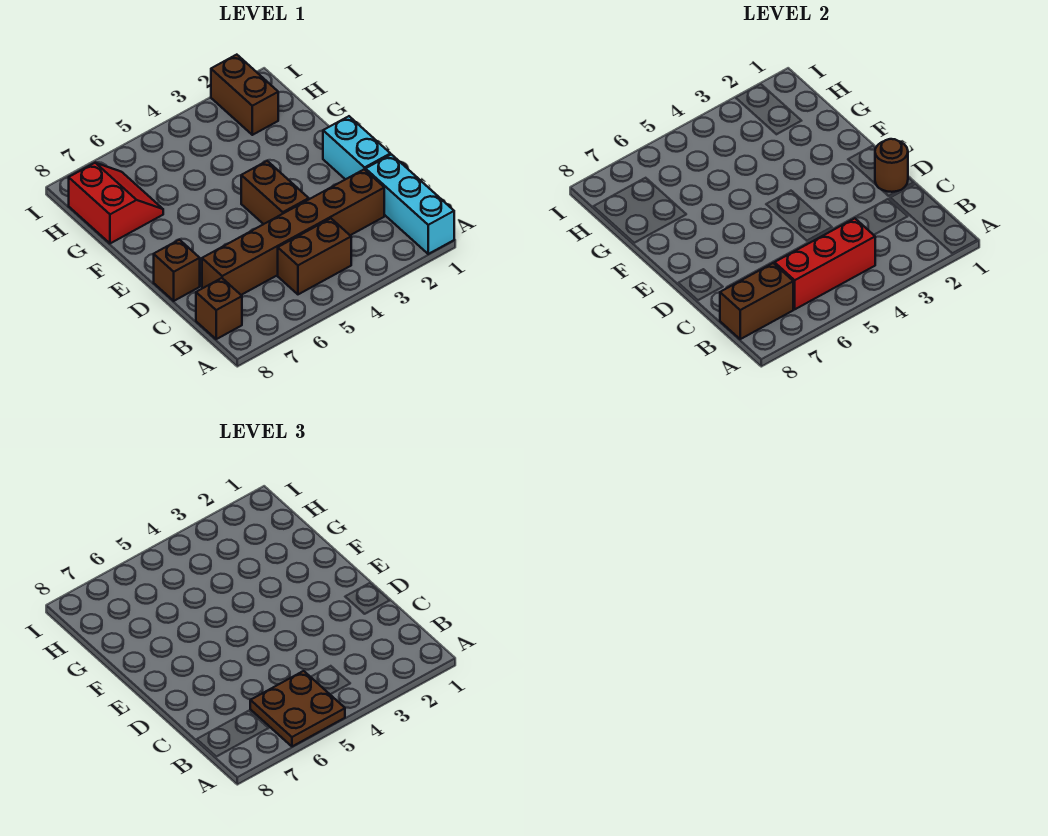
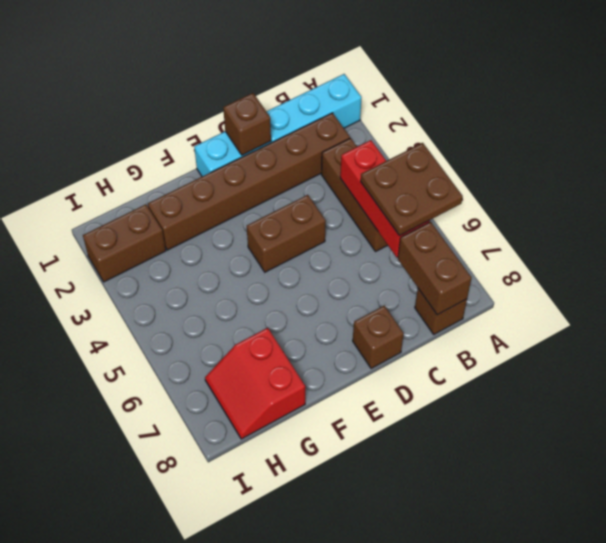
brown brick B4:B5 level 1 -> brown brick B3:B5 level 1
brown brick C2:C7 level 1 -> brown brick B2:G2 level 1
brown round brick D1 level 2 -> brown brick D1 level 2
red slope G7:H8 level 1 top 8 -> red slope G7:H8 level 1 top G

